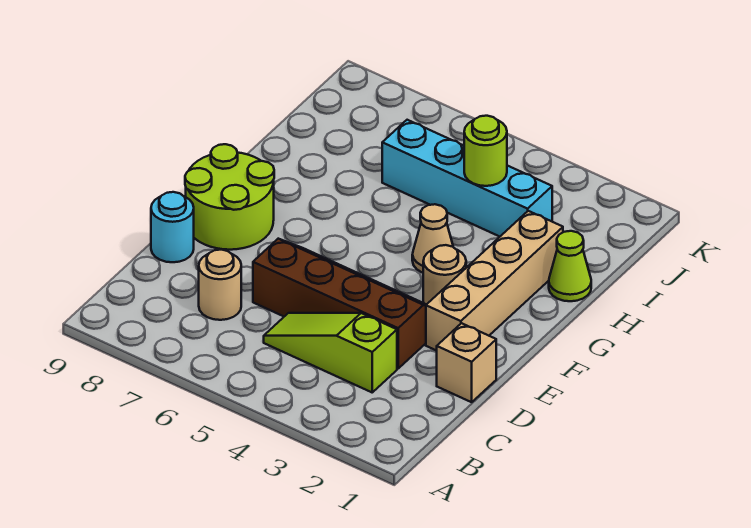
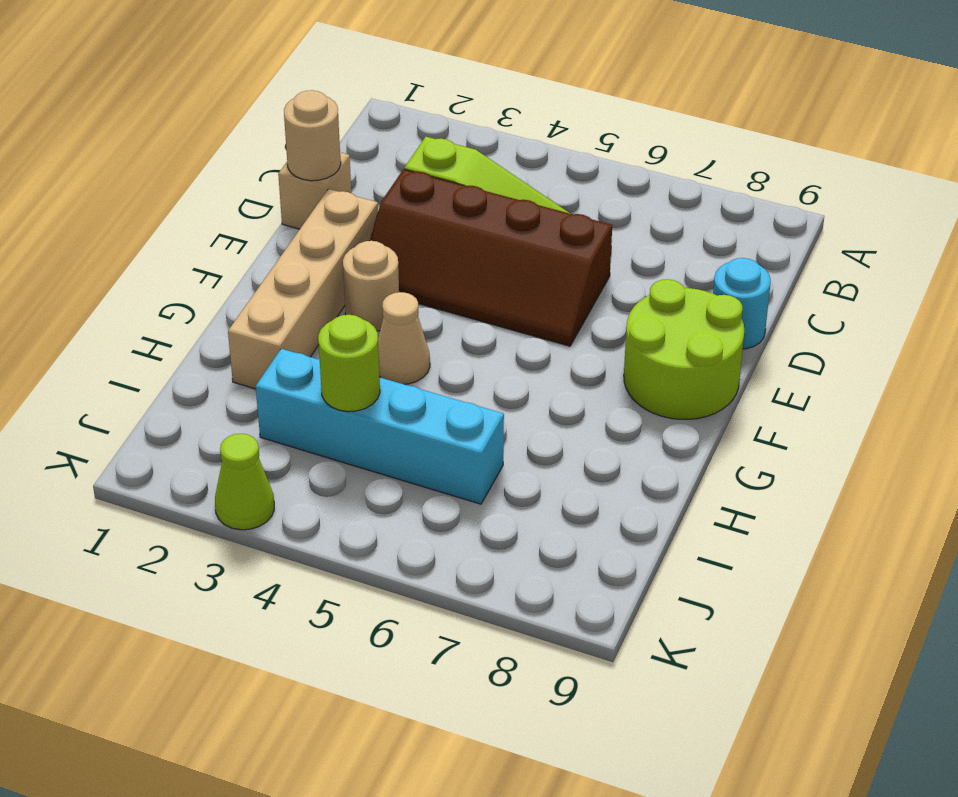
tan round brick C7 level 1 -> tan round brick D1 level 2
lime cone H1 level 1 -> lime cone K3 level 1

